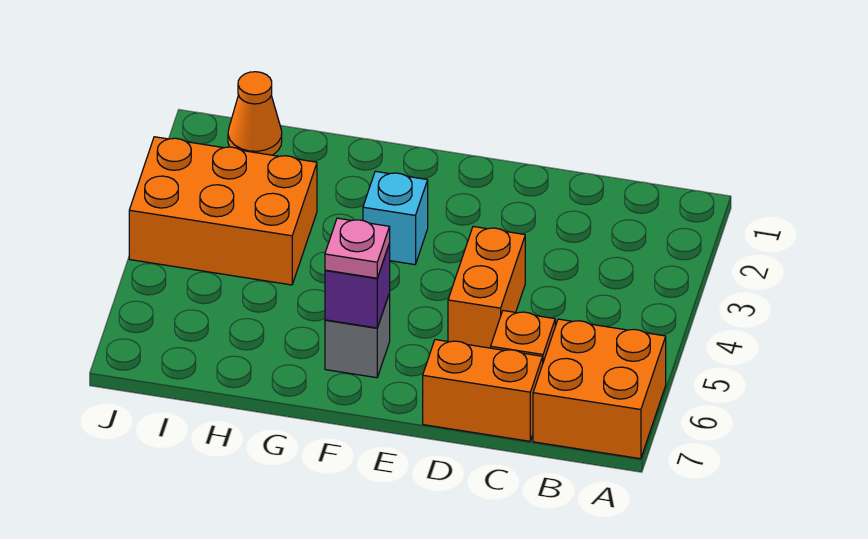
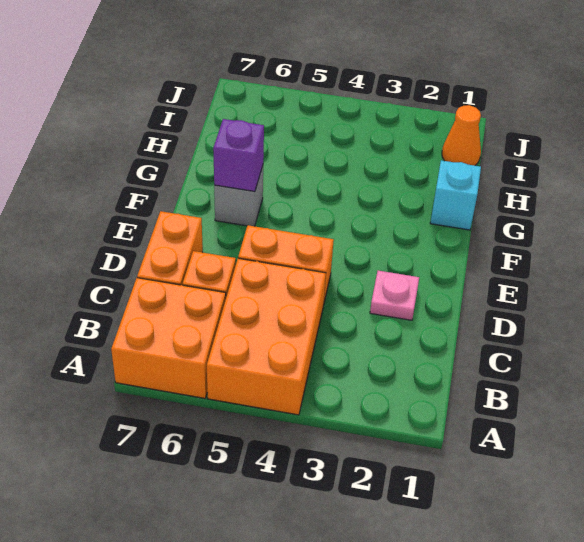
cyan brick F3 level 1 -> cyan brick G1 level 1
pink plate F6 level 3 -> pink plate D2 level 1
orange brick H3:J4 level 1 -> orange brick A4:C5 level 1

